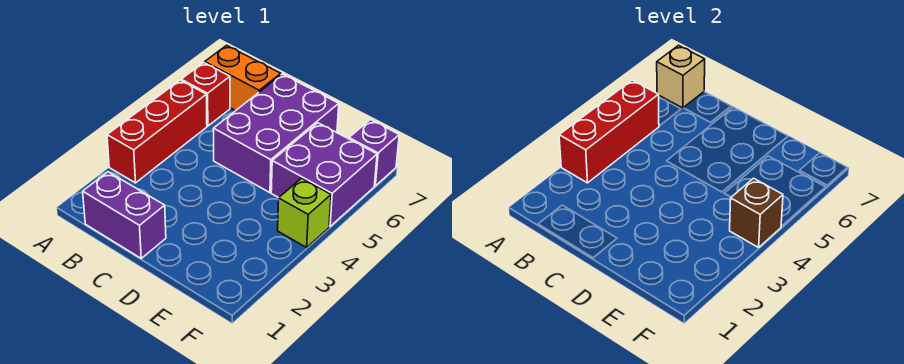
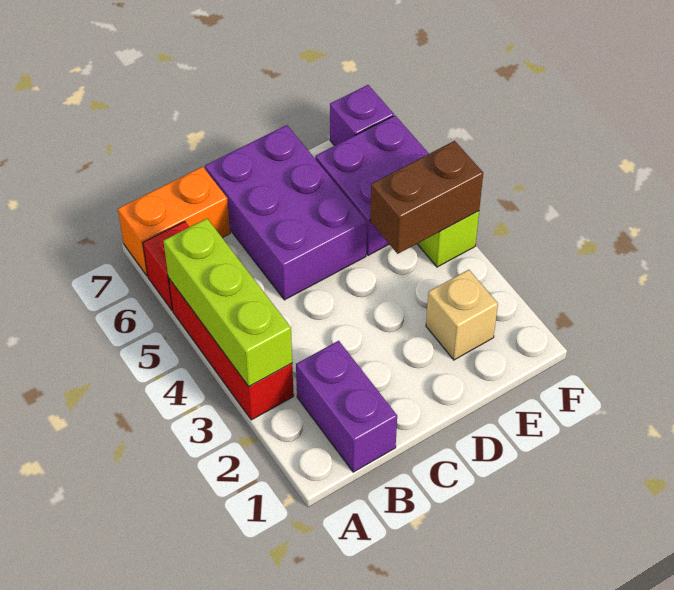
red brick A3:A5 level 2 -> lime brick A3:A5 level 2
tan brick A7 level 2 -> tan brick E2 level 1
purple brick B1:C1 level 1 -> purple brick B1:B2 level 1
brown brick F4 level 2 -> brown brick E4:F4 level 2

